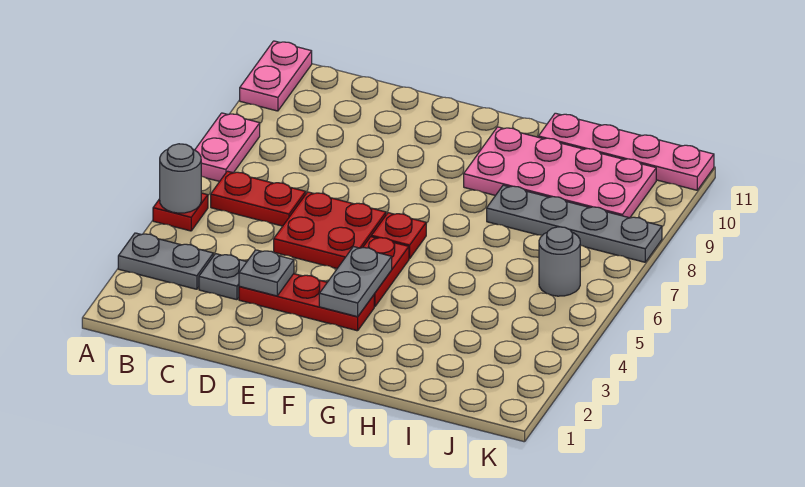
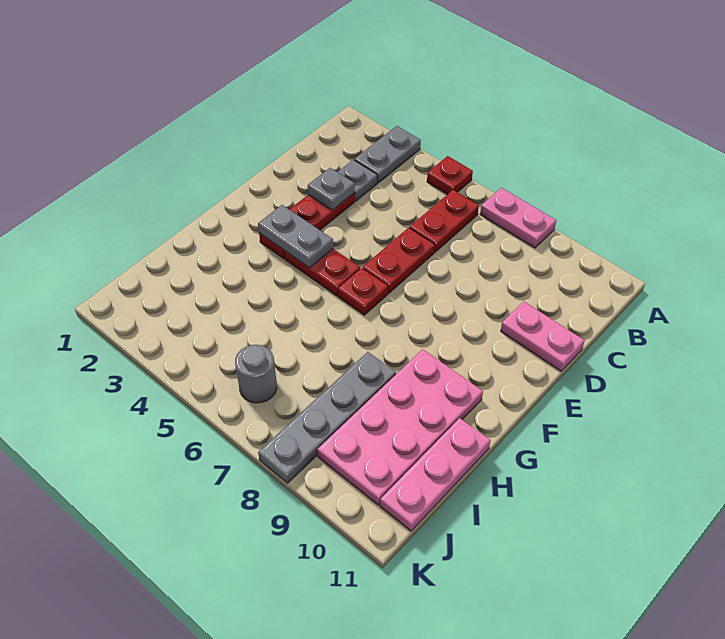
grey round brick A5 level 2 -> none
pink plate A10:A11 level 1 -> pink plate D10:D11 level 1
red plate D5:E6 level 1 -> red plate D6:E6 level 1
pink plate H11:K11 level 1 -> pink plate H11:J11 level 1

